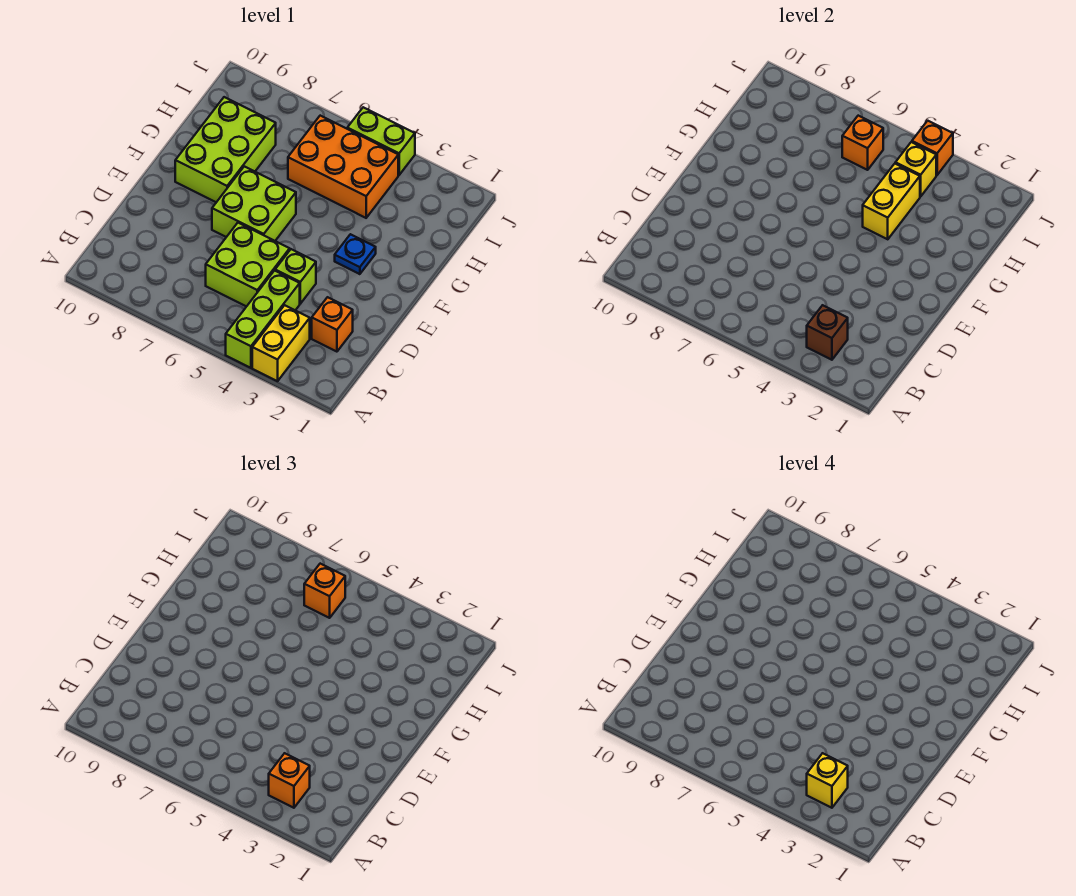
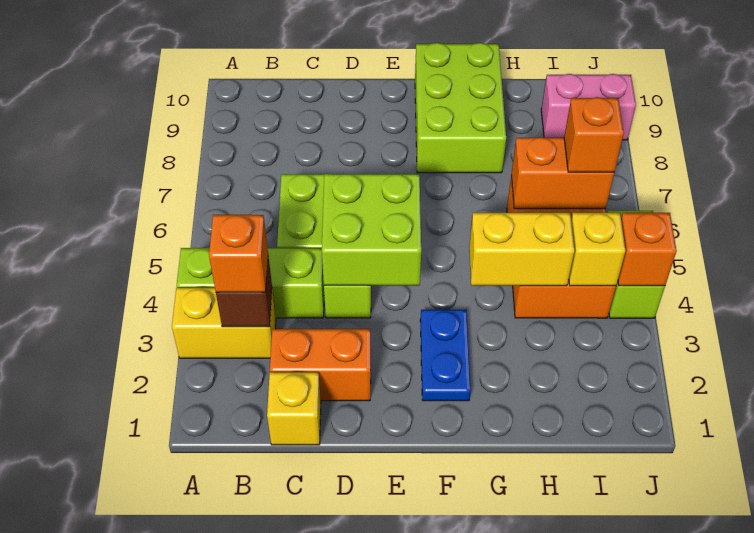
yellow brick B3 level 4 -> yellow brick C1 level 1
orange brick C2 level 1 -> orange brick C2:D2 level 1
lime brick E6:F7 level 1 -> lime brick D4:E5 level 2
blue plate F3 level 1 -> blue plate F2:F3 level 1
lime brick F8:H9 level 1 -> lime brick F8:G10 level 1
orange brick I6 level 2 -> orange brick H6:I6 level 2
none -> pink brick I9:J9 level 1

